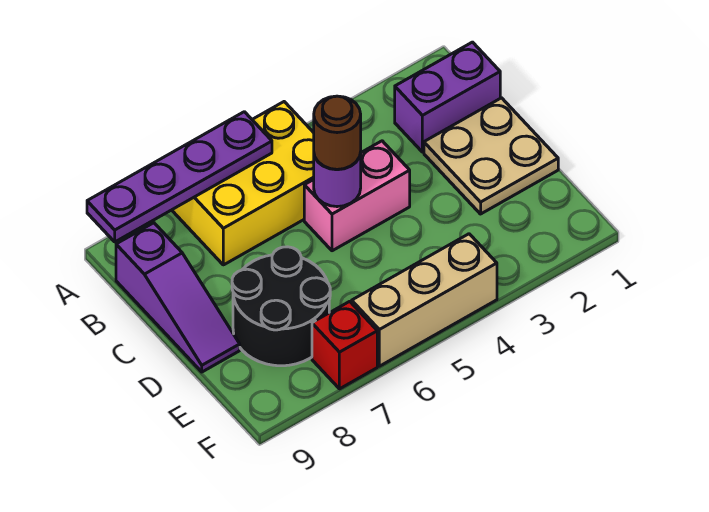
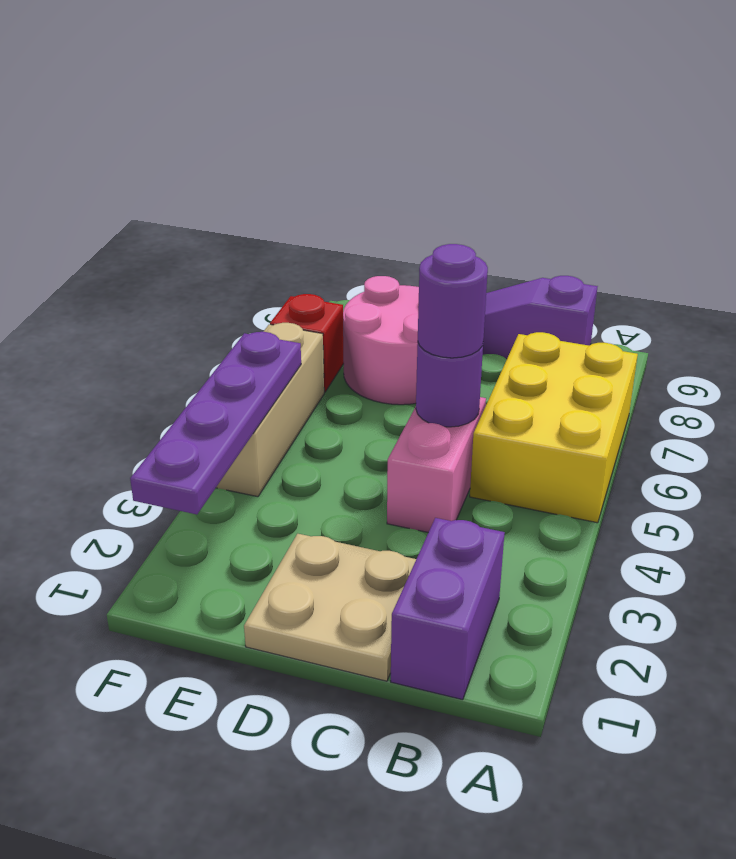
purple plate A6:A9 level 2 -> purple plate F2:F5 level 2
brown round brick C5 level 3 -> purple round brick C5 level 3
black round brick D7:E8 level 1 -> pink round brick D7:E8 level 1

